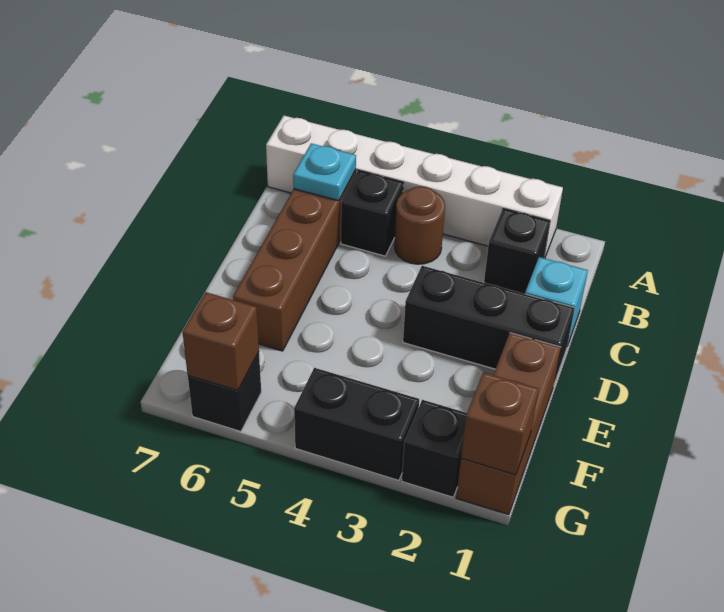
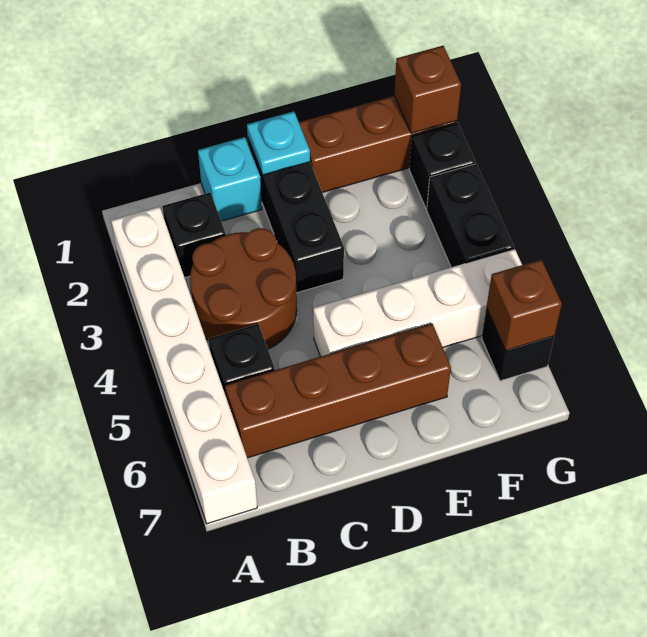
brown round brick B4 level 1 -> brown round brick B3:C4 level 1
cyan plate B6 level 2 -> cyan plate D1 level 2
none -> white brick D5:G5 level 1

